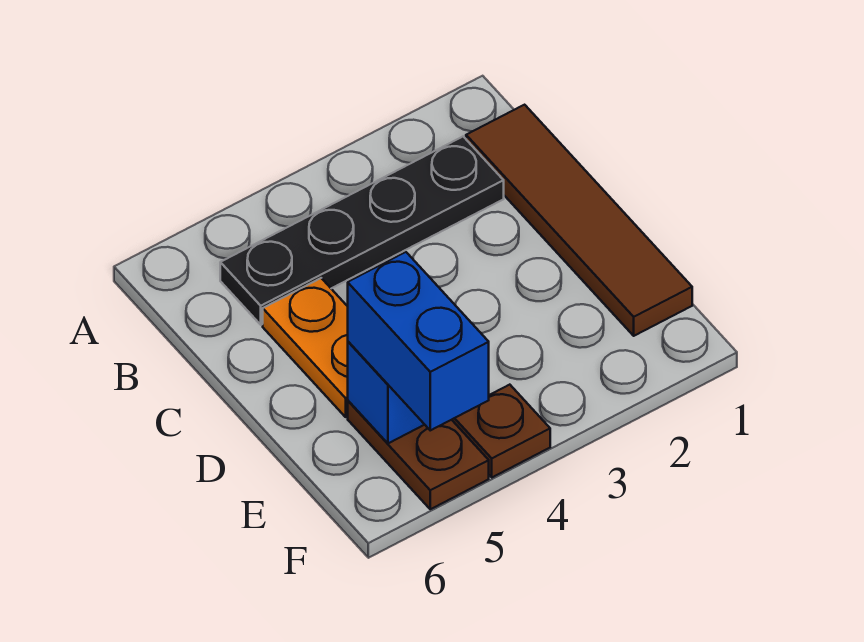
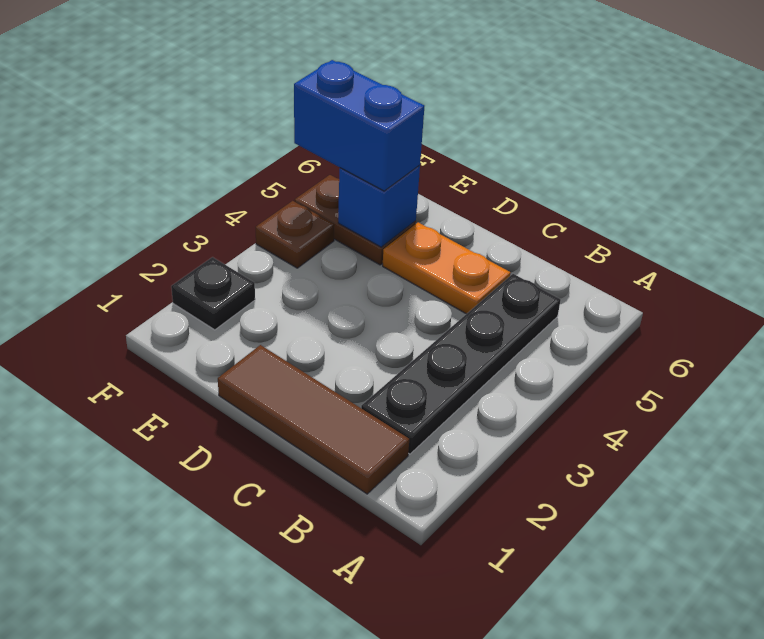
brown tile B1:E1 level 1 -> brown tile B1:D1 level 1
none -> black plate F2 level 1

